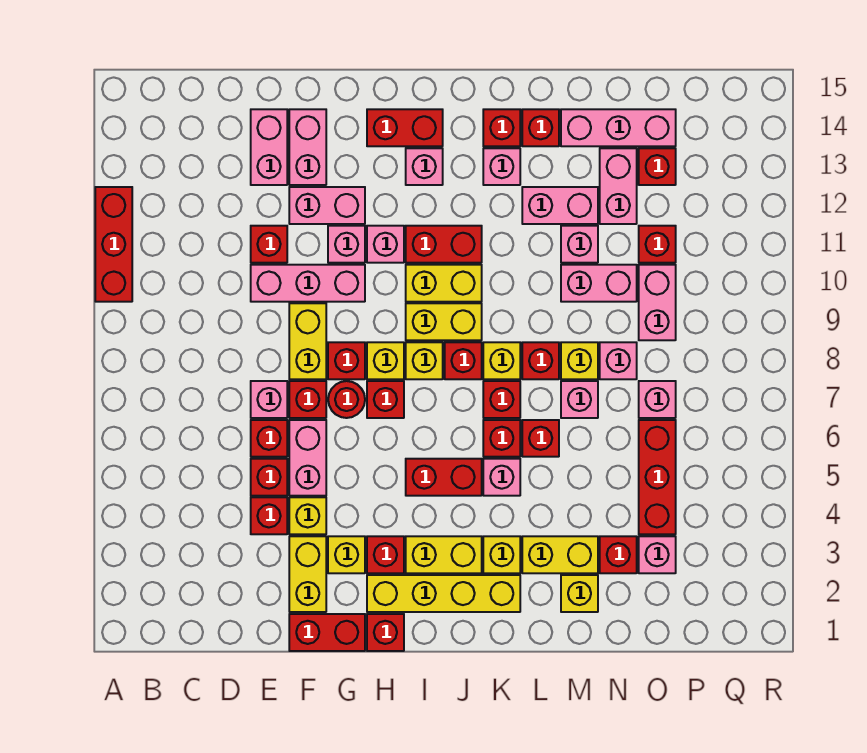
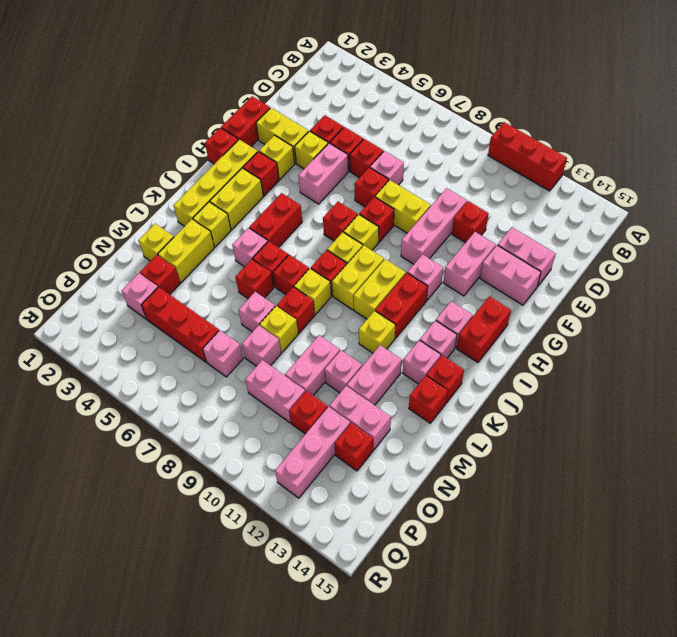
pink brick F5:F6 level 1 -> pink brick F5:G5 level 1
red round brick G7 level 1 -> none
pink brick G11 level 1 -> pink brick J13 level 1
none -> yellow brick K11 level 1
pink brick M14:O14 level 1 -> pink brick O12:Q12 level 1

